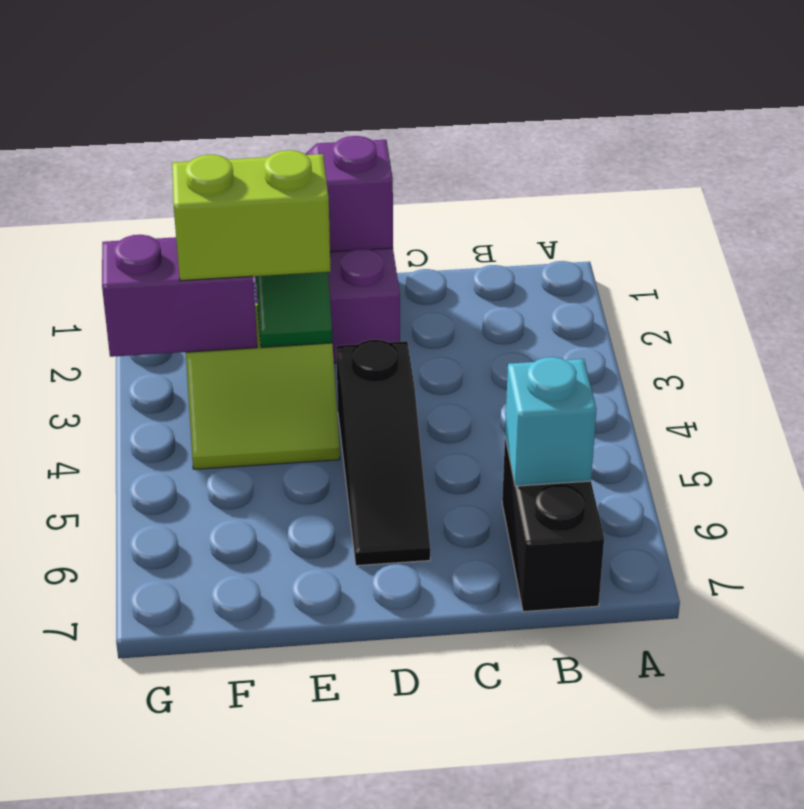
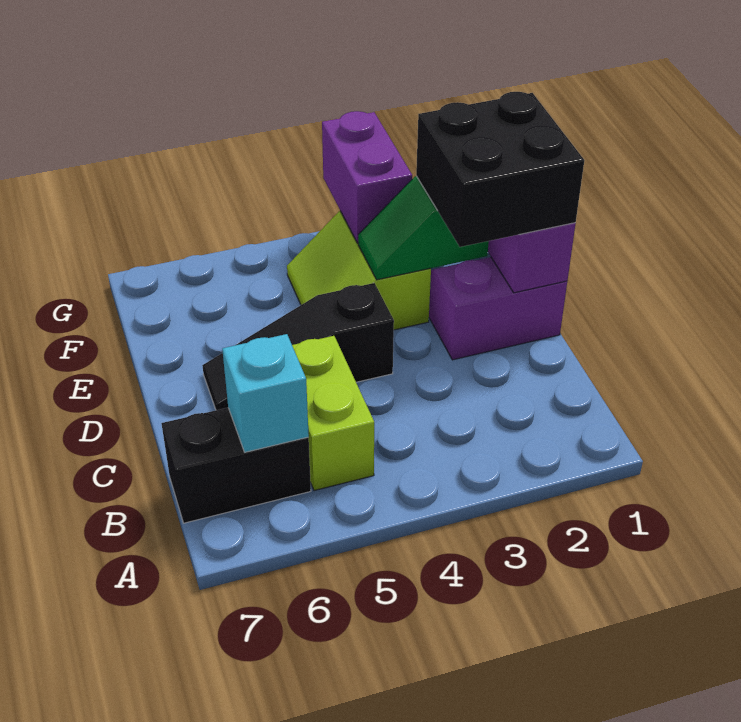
none -> black brick D1:E2 level 3
lime brick E3:F3 level 3 -> lime brick B5:C5 level 1

